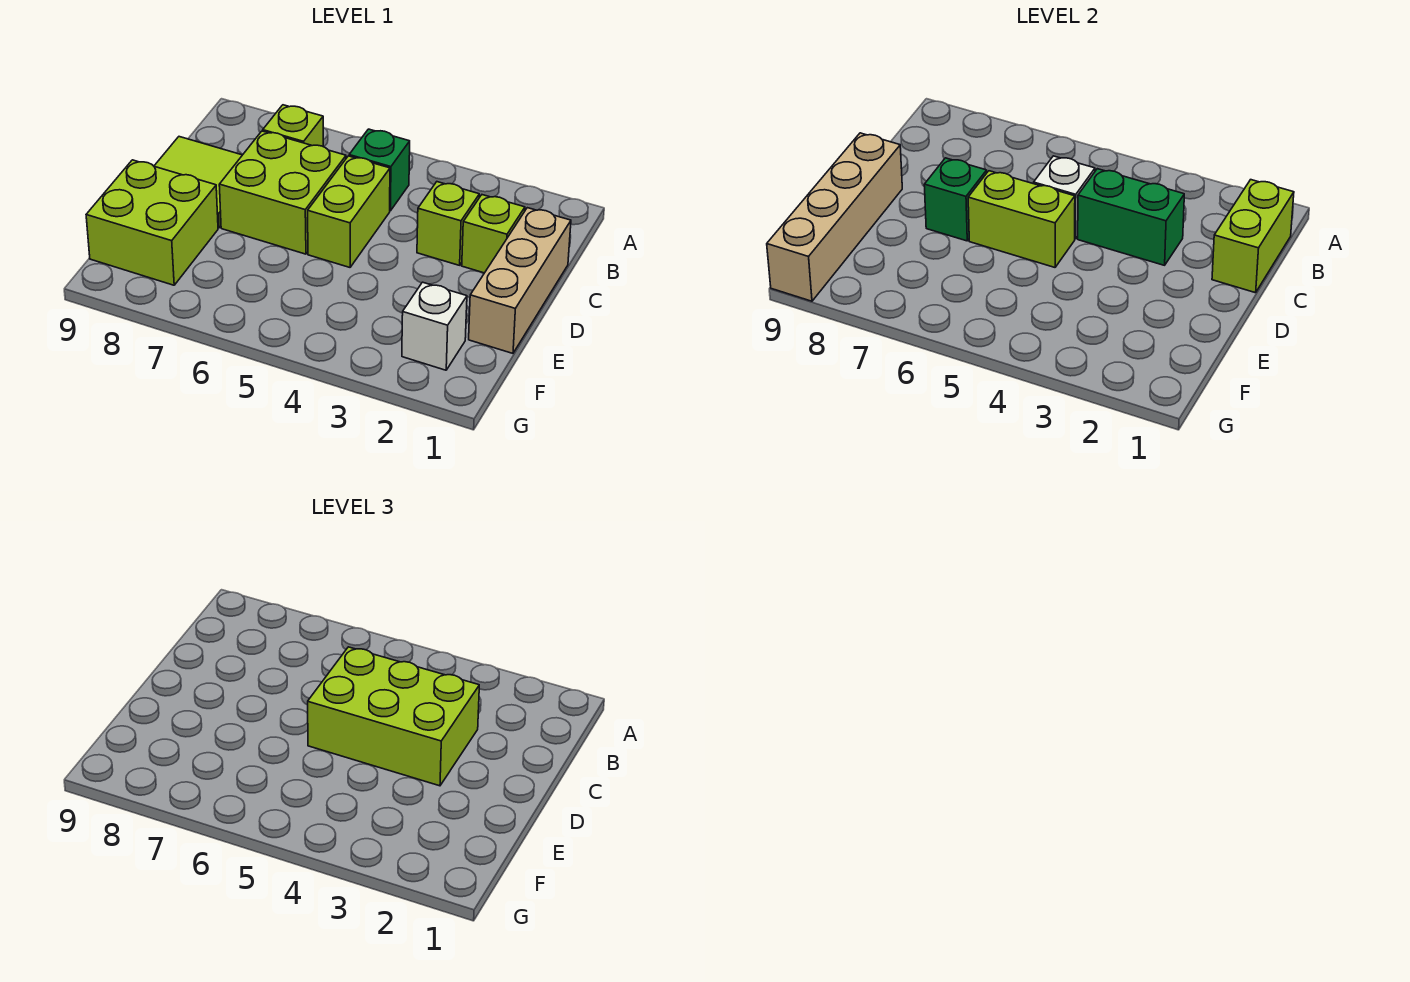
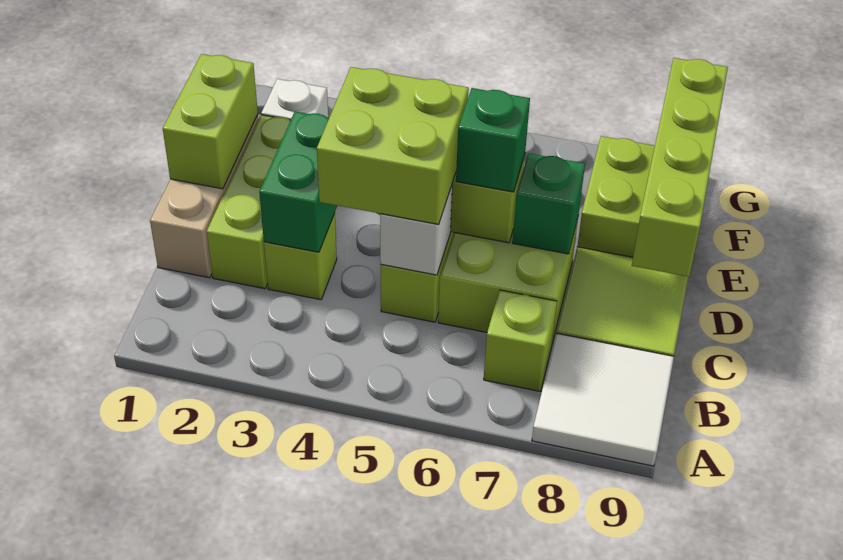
none -> white tile A8:B9 level 1
lime brick B1:C1 level 2 -> lime brick D1:E1 level 2
green brick B5 level 1 -> green brick D6 level 3
lime brick C2 level 1 -> lime brick C2:E2 level 1
green brick C3:C4 level 2 -> green brick C3:D3 level 2
lime brick C3:D5 level 3 -> lime brick C4:D5 level 3
tan brick D9:G9 level 2 -> lime brick D9:G9 level 2

